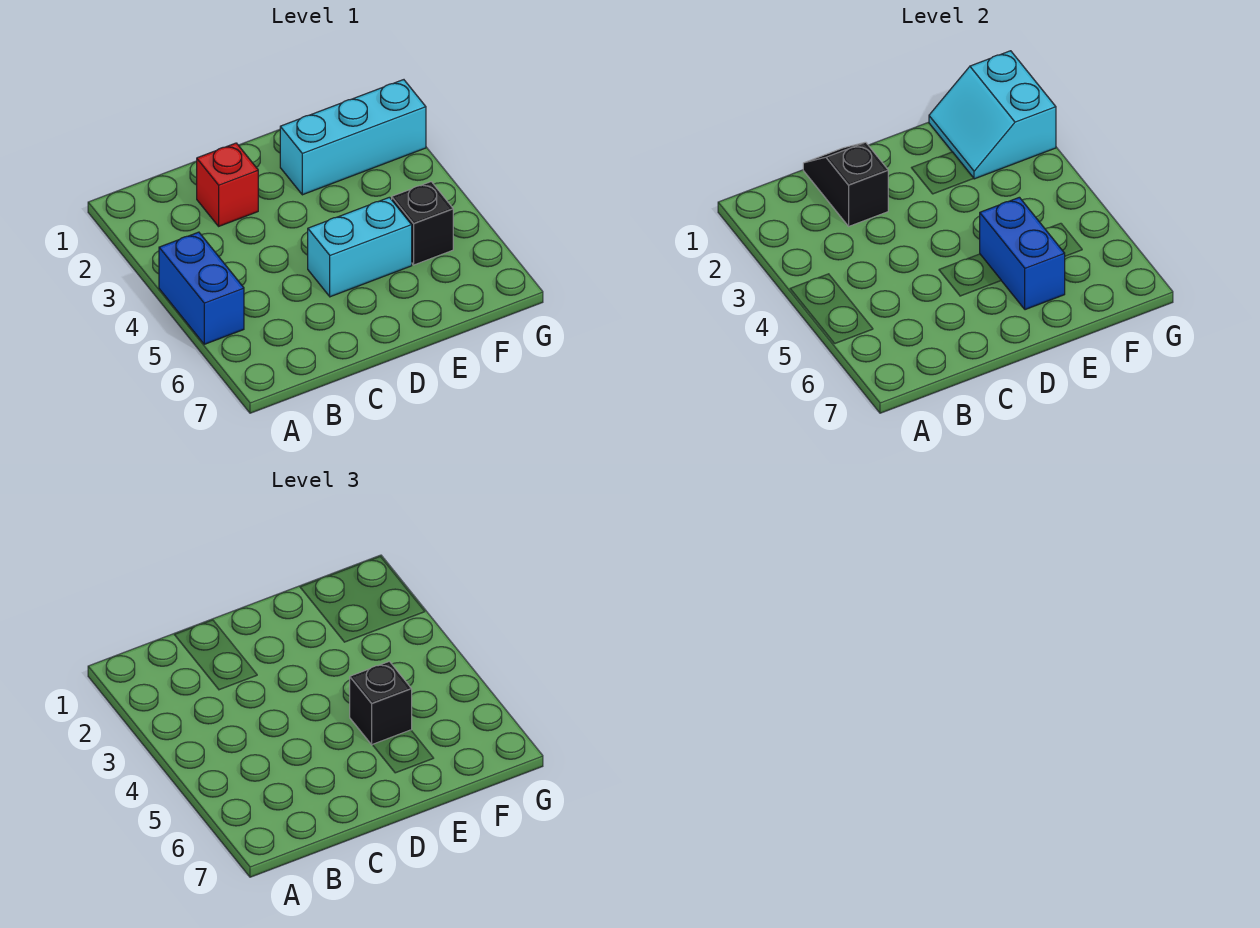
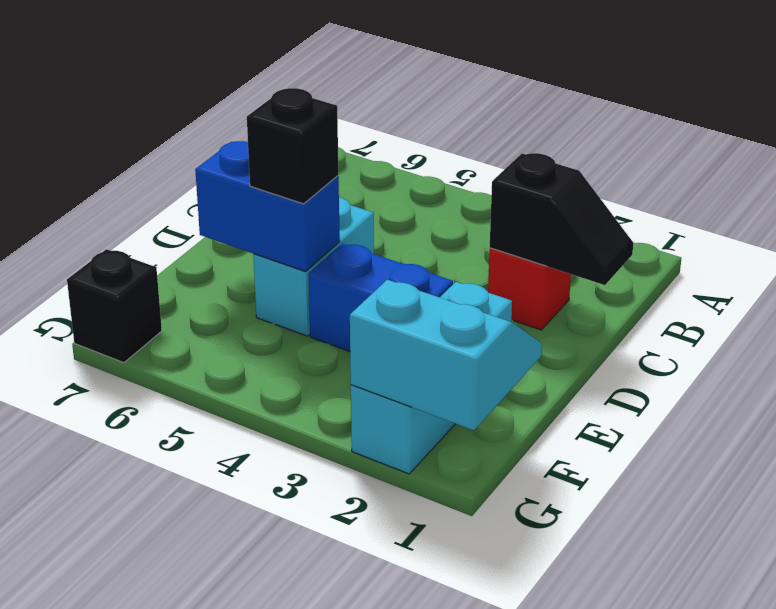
blue brick A4:A5 level 1 -> blue brick E3:E4 level 1
black brick F5 level 1 -> black brick G7 level 1

